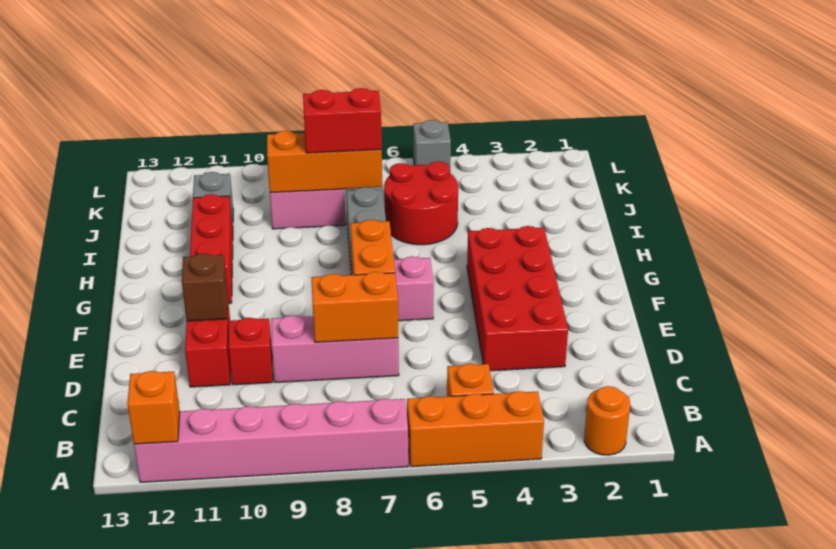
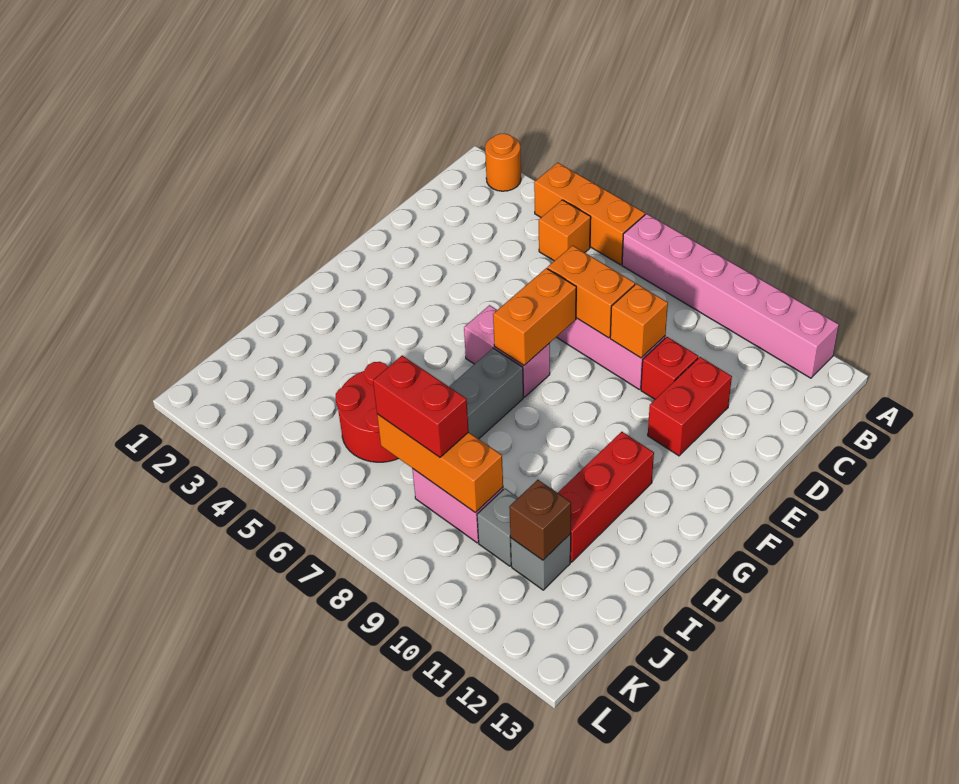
orange brick A12 level 2 -> orange brick D9 level 2
red brick D3:G4 level 1 -> none
brown brick E11 level 2 -> brown brick J11 level 2
grey brick L5 level 1 -> grey brick J10 level 1

